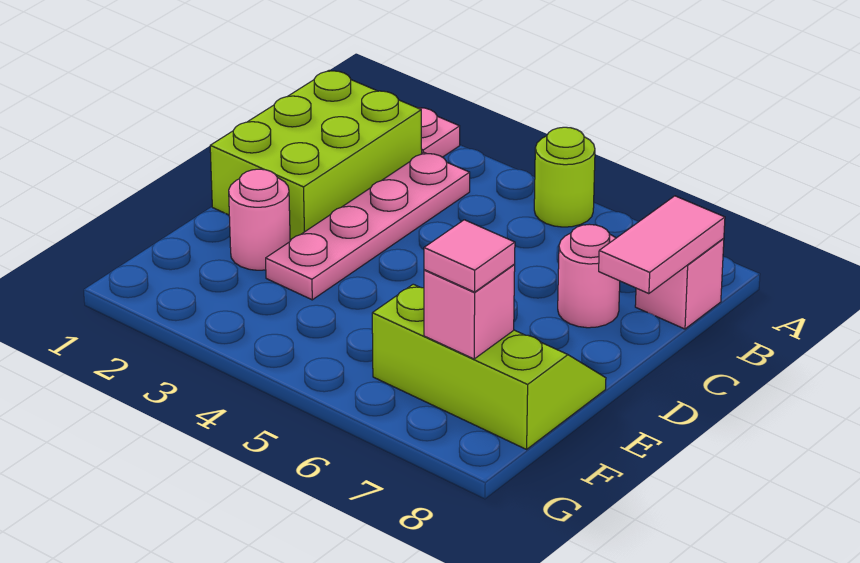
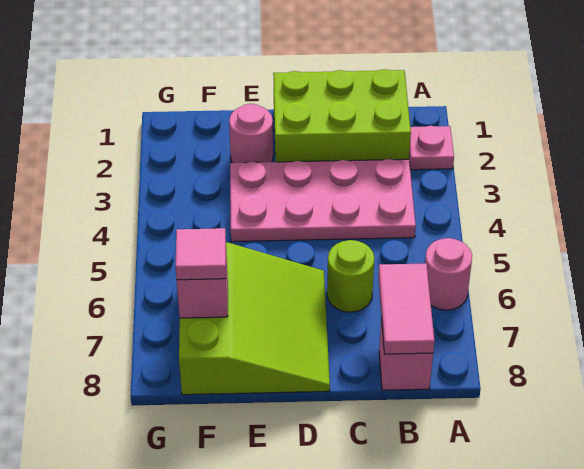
lime round brick A5 level 1 -> lime round brick C6 level 1
pink plate B3:E3 level 1 -> pink plate B3:E4 level 1
pink tile B8:C8 level 2 -> pink tile B7:B8 level 2
pink round brick C7 level 1 -> pink round brick A6 level 1
lime slope E6:F8 level 1 top F -> lime slope D6:F8 level 1 top F

